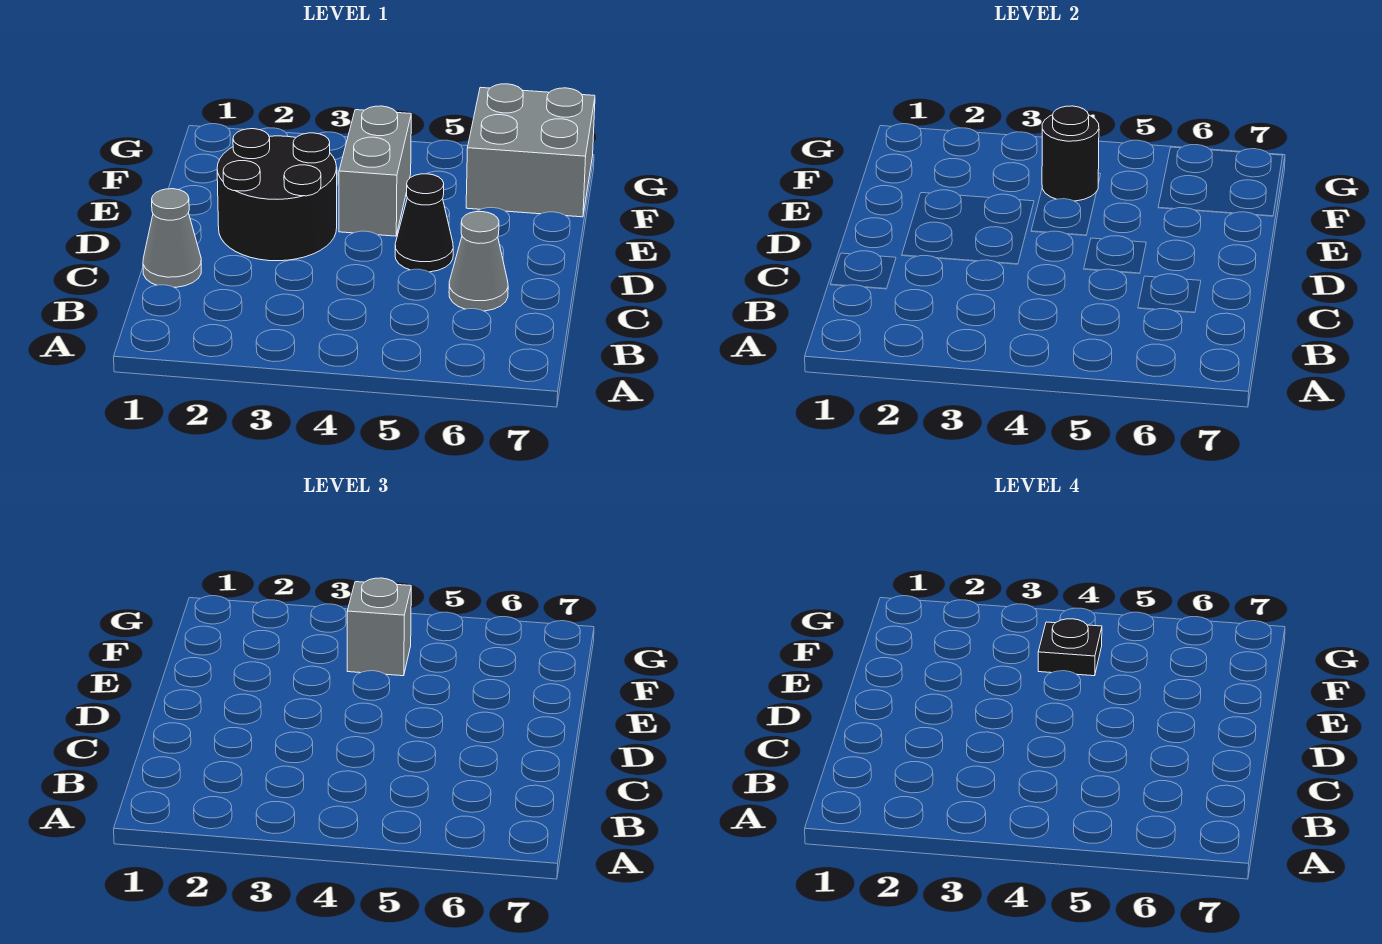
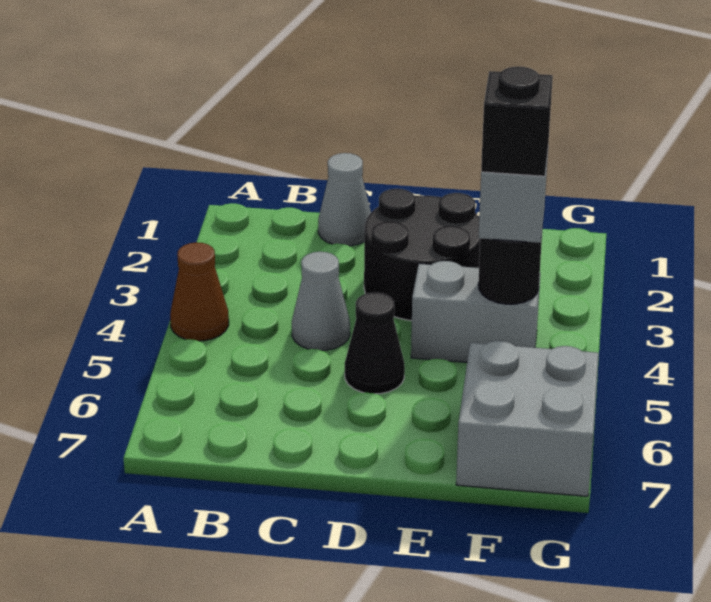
none -> brown cone A4 level 1
grey cone C6 level 1 -> grey cone C4 level 1
black plate F4 level 4 -> black brick F4 level 4

